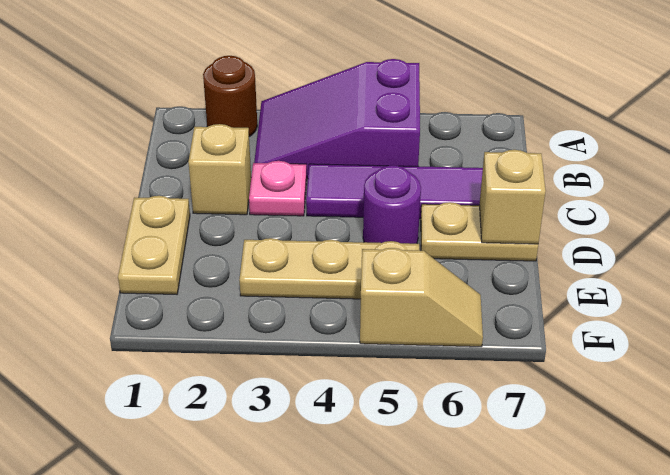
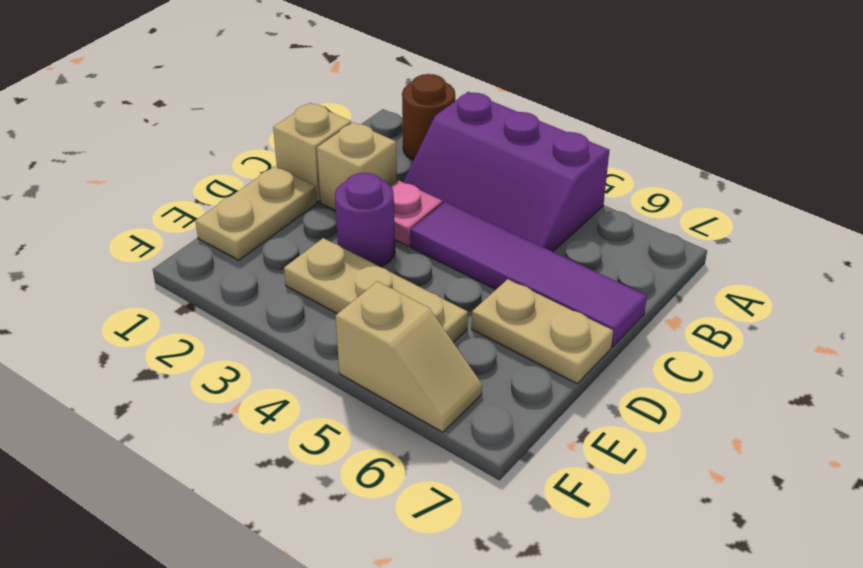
purple slope A3:B5 level 1 top 5 -> purple slope A3:B5 level 1 top A
purple round brick D5 level 1 -> purple round brick D3 level 1
tan brick D7 level 2 -> tan brick C1 level 1

